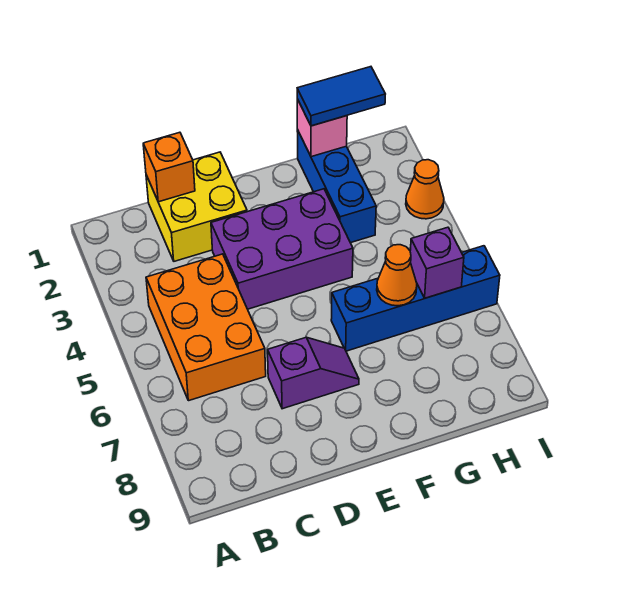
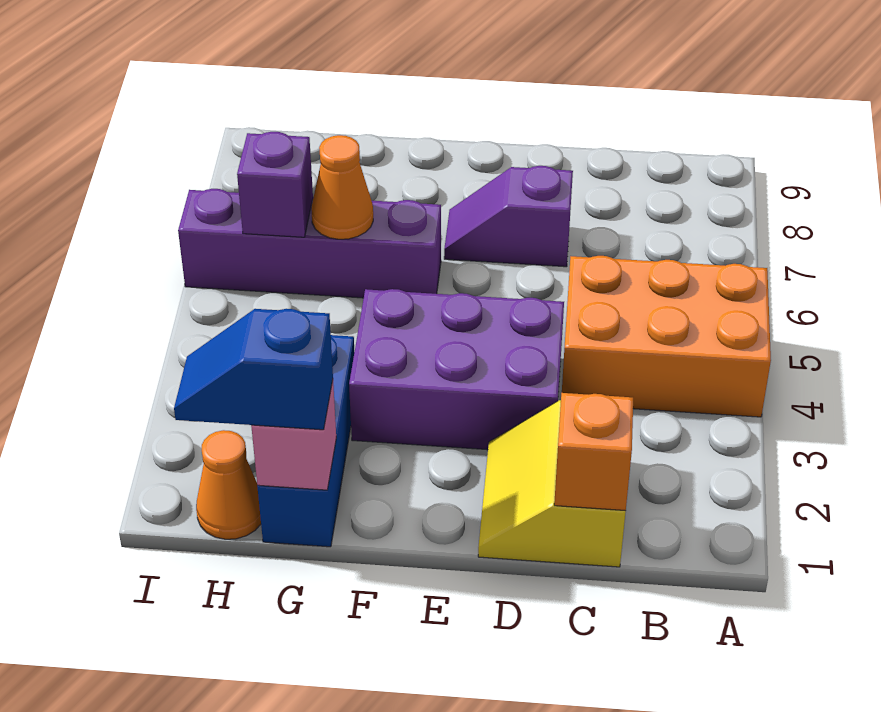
orange brick B4:C6 level 1 -> orange brick A4:C5 level 1
yellow brick C1:D2 level 1 -> yellow slope C1:D2 level 1 top C
blue brick F6:I6 level 1 -> purple brick F6:I6 level 1
blue tile G1:H1 level 3 -> blue slope G1:H1 level 3 top G
orange cone I3 level 1 -> orange cone H1 level 1

